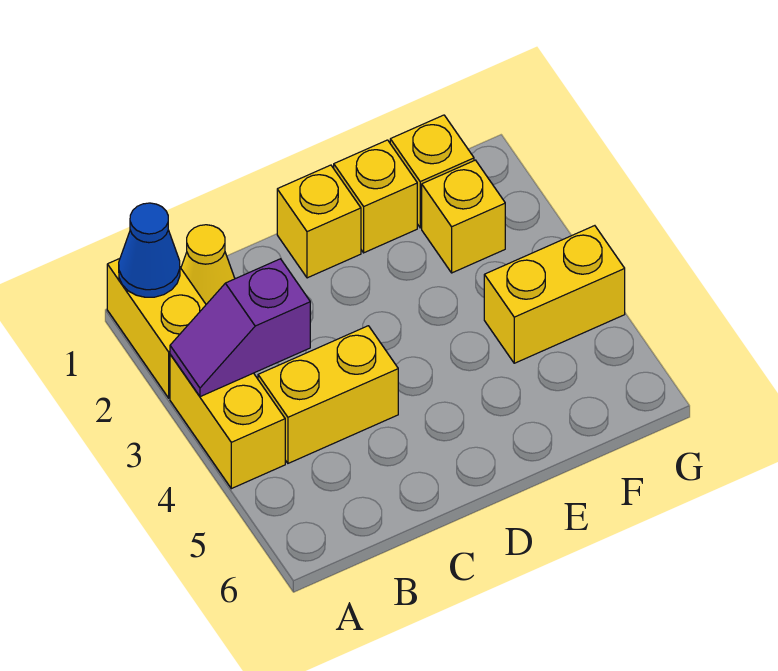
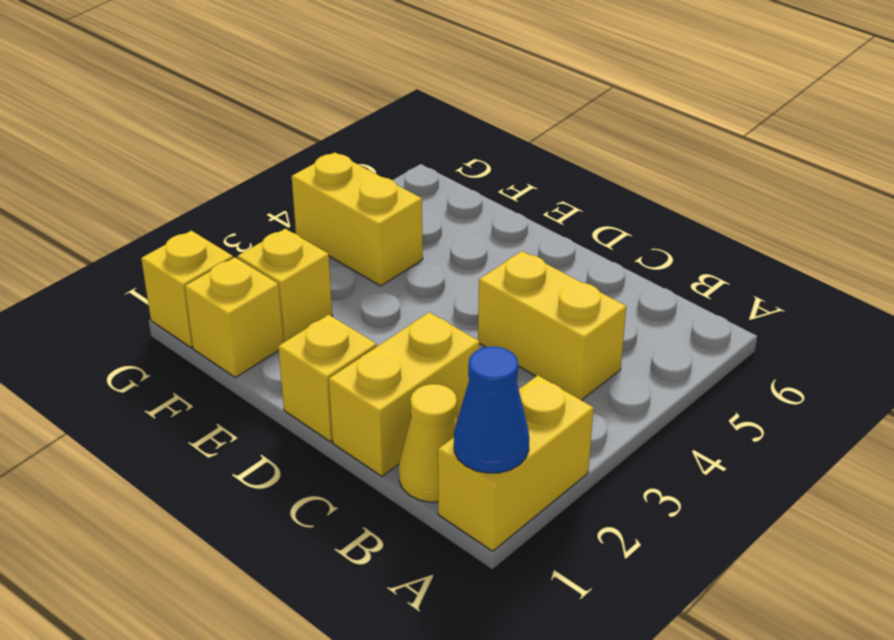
yellow brick A3:A4 level 1 -> yellow brick C1:C2 level 1
purple slope A3:B3 level 2 top B -> none
yellow brick E1 level 1 -> yellow brick G1 level 1

